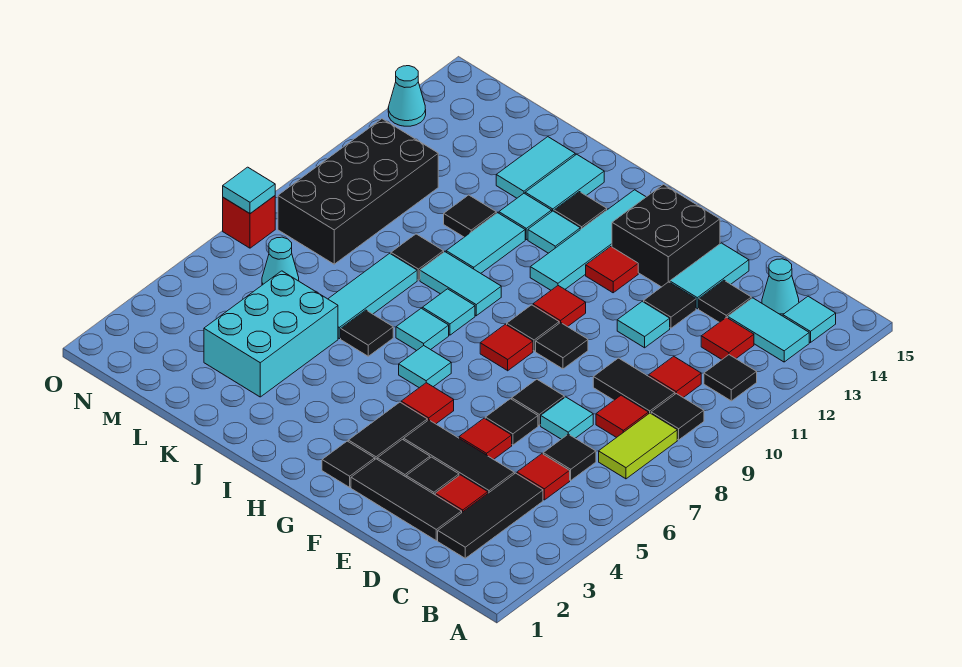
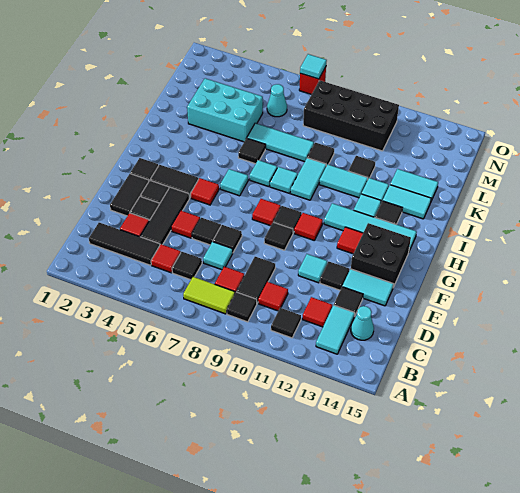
cyan tile B14 level 1 -> none
black tile D2:F2 level 1 -> black tile E2:F2 level 1
cyan cone O13 level 1 -> none

